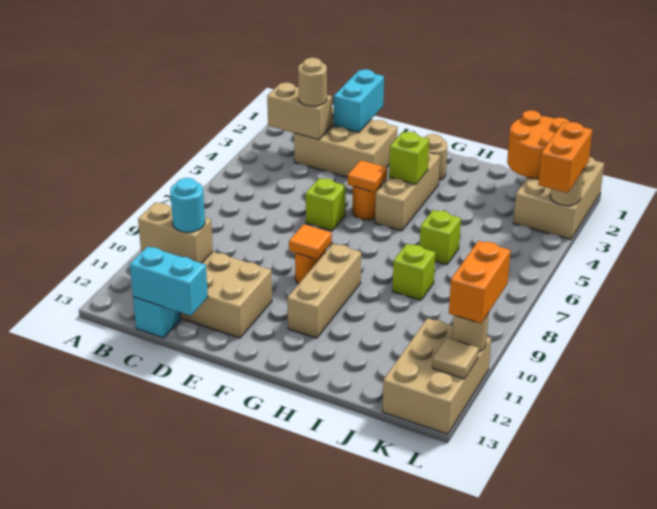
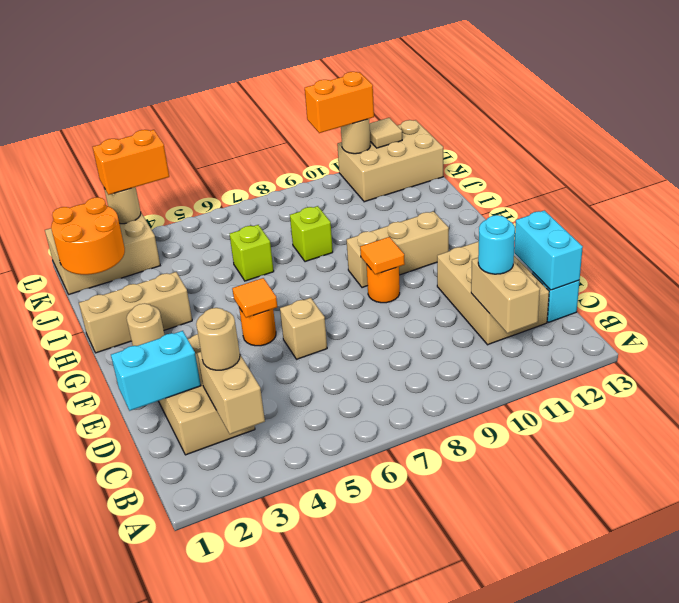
lime brick E6 level 1 -> tan brick E6 level 1
tan brick G3:G5 level 1 -> tan brick H1:H3 level 1
lime brick G4 level 2 -> none

